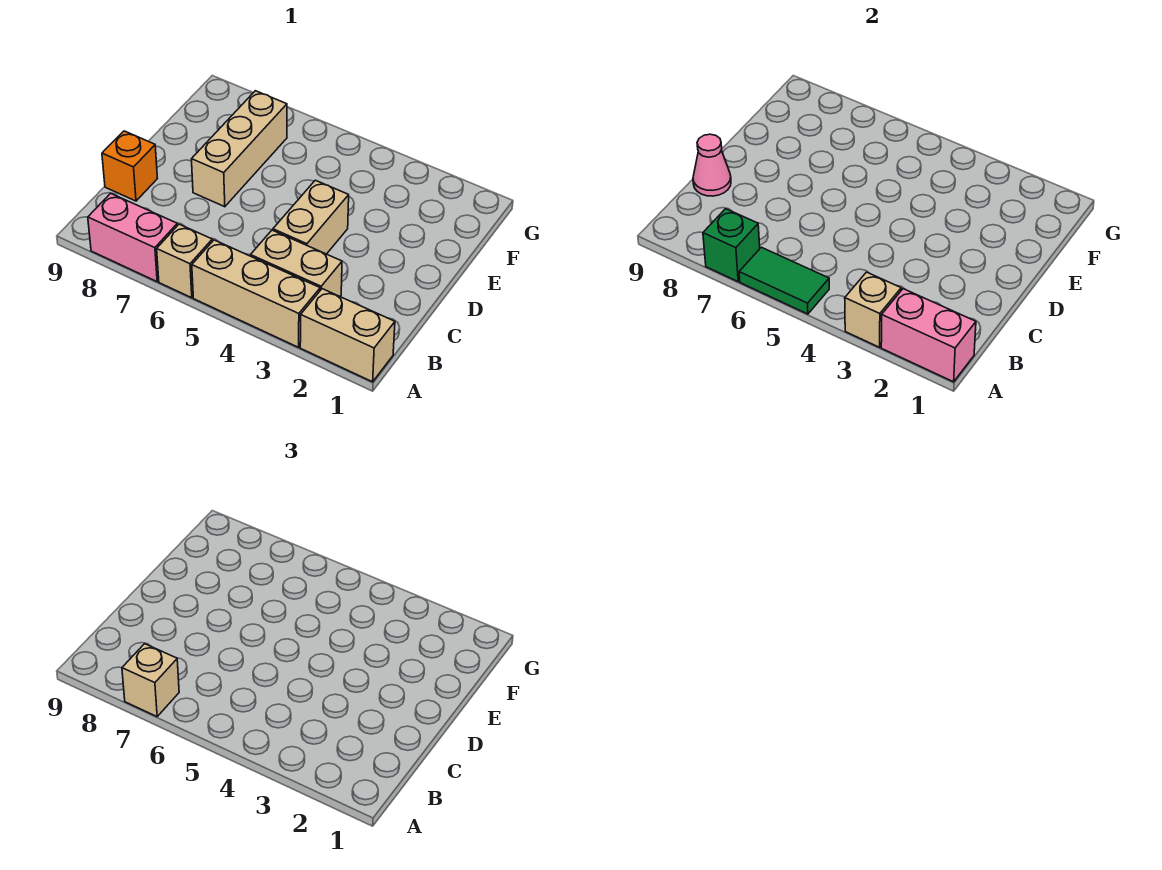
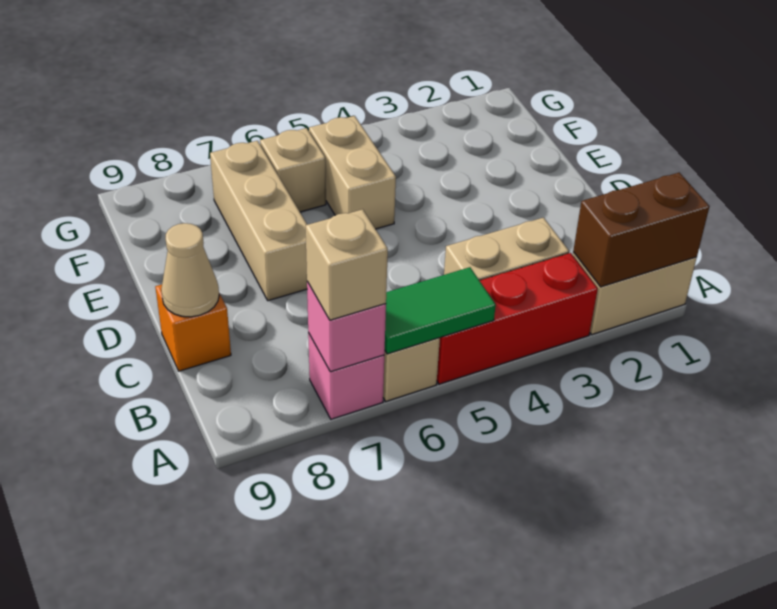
pink brick A1:A2 level 2 -> brown brick A1:A2 level 2
tan brick A3:A5 level 1 -> red brick A3:A5 level 1
tan brick A3 level 2 -> tan brick F6 level 1
pink brick A7:A8 level 1 -> pink brick A7 level 1
green brick A7 level 2 -> pink brick A7 level 2
tan brick C4:D4 level 1 -> tan brick E5:F5 level 1
pink cone C9 level 2 -> tan cone C9 level 2

